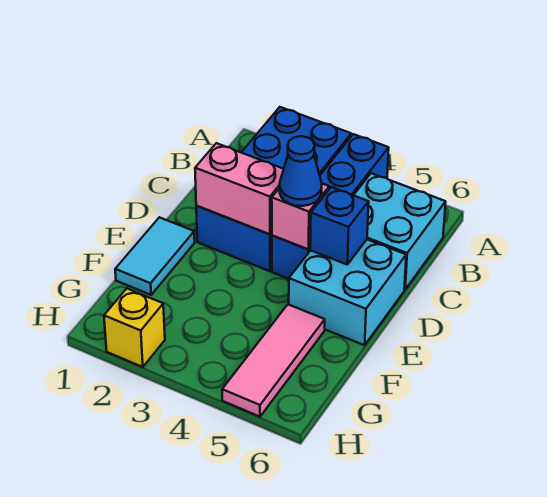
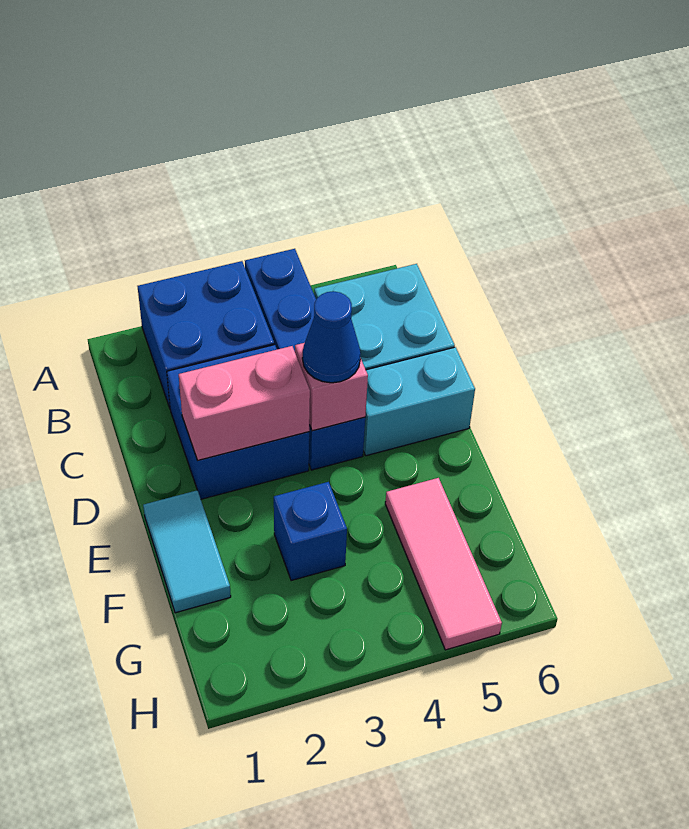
cyan brick D5:E6 level 1 -> cyan brick D5:D6 level 1
blue brick D5 level 2 -> blue brick F3 level 1
yellow brick H2 level 1 -> none

